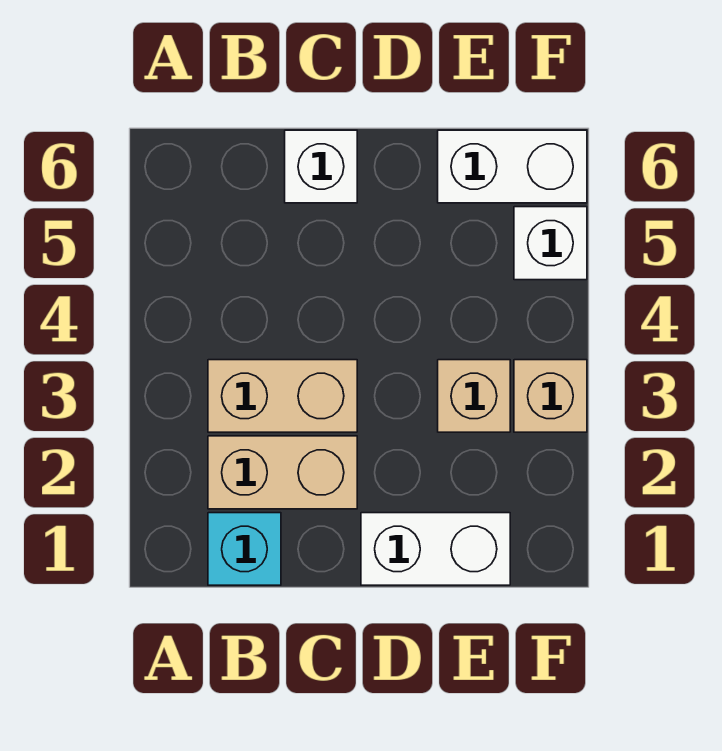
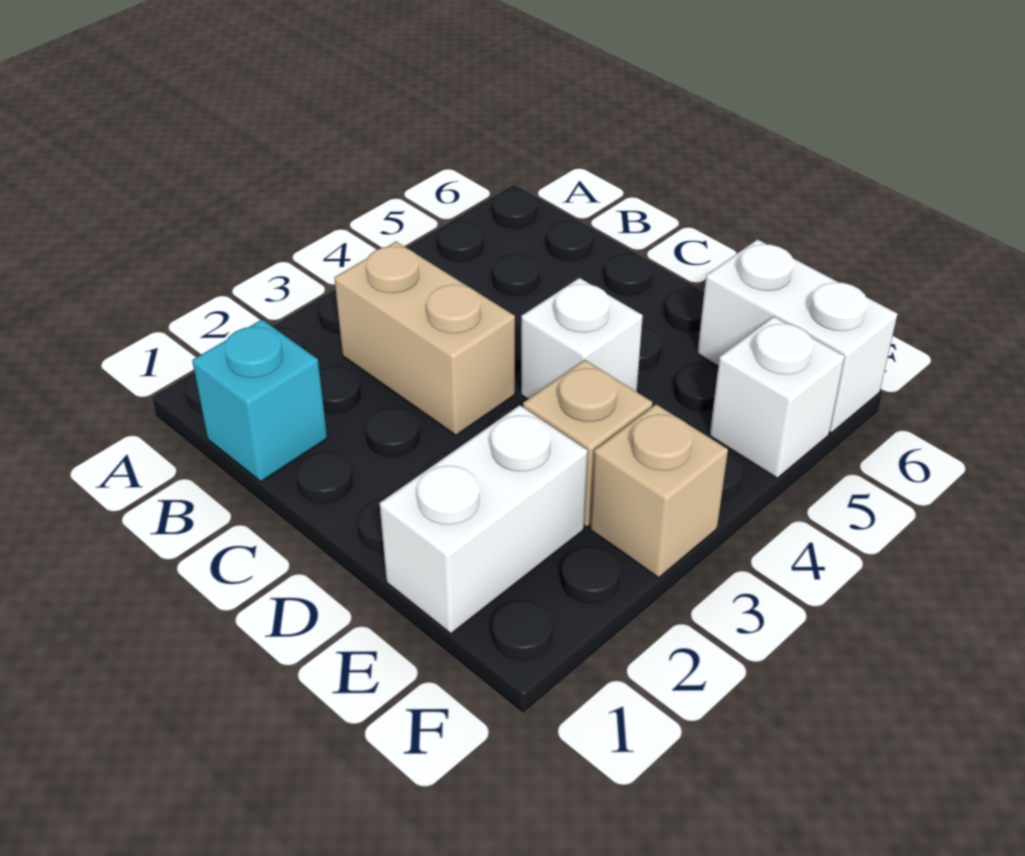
tan brick B2:C2 level 1 -> none
white brick C6 level 1 -> white brick D4 level 1
white brick D1:E1 level 1 -> white brick E1:E2 level 1

